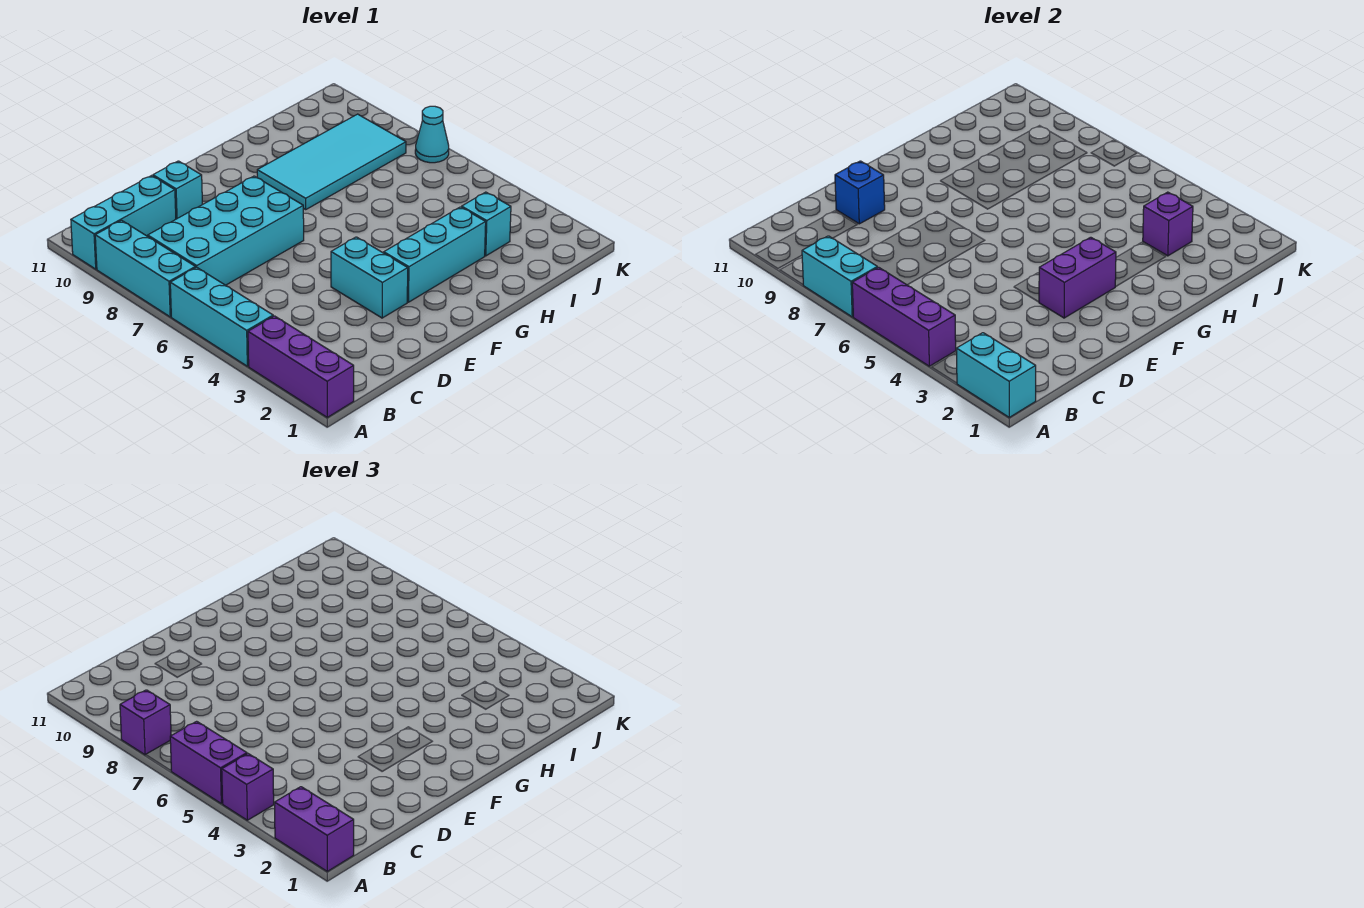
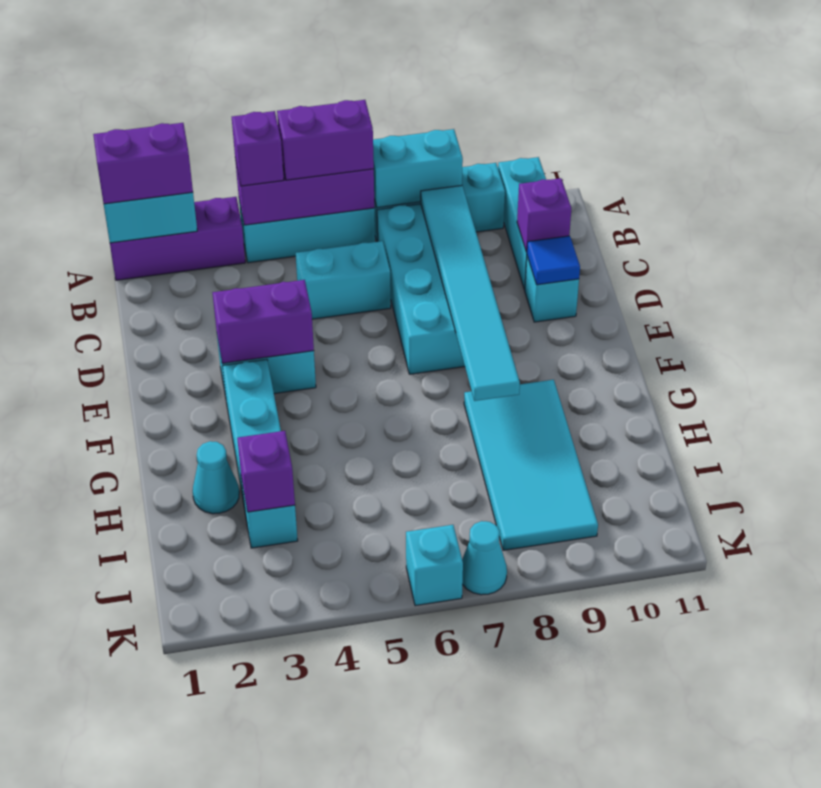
purple brick A8 level 3 -> purple brick C10 level 2
none -> cyan tile B8:G8 level 2
none -> cyan brick C5:C6 level 1
blue brick D10 level 2 -> blue tile D10 level 2
purple brick E3:F3 level 2 -> purple brick E3:E4 level 2
none -> cyan cone H2 level 1
none -> cyan brick K6 level 1

